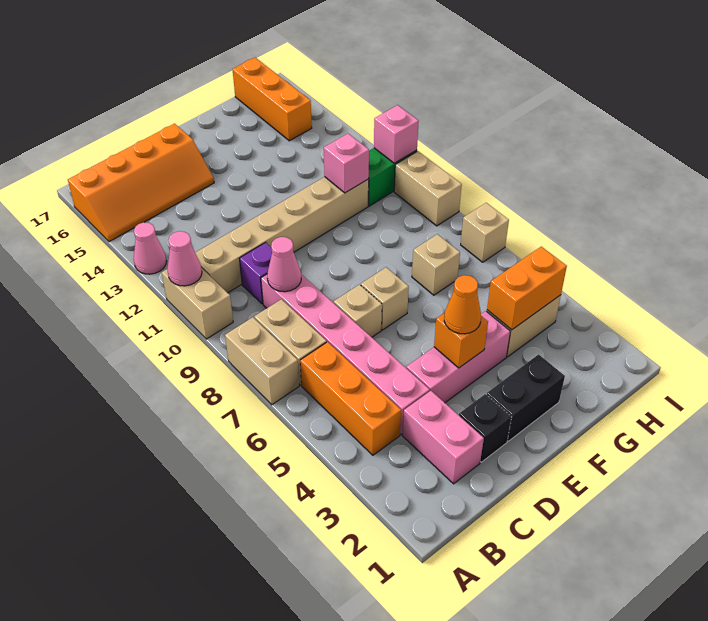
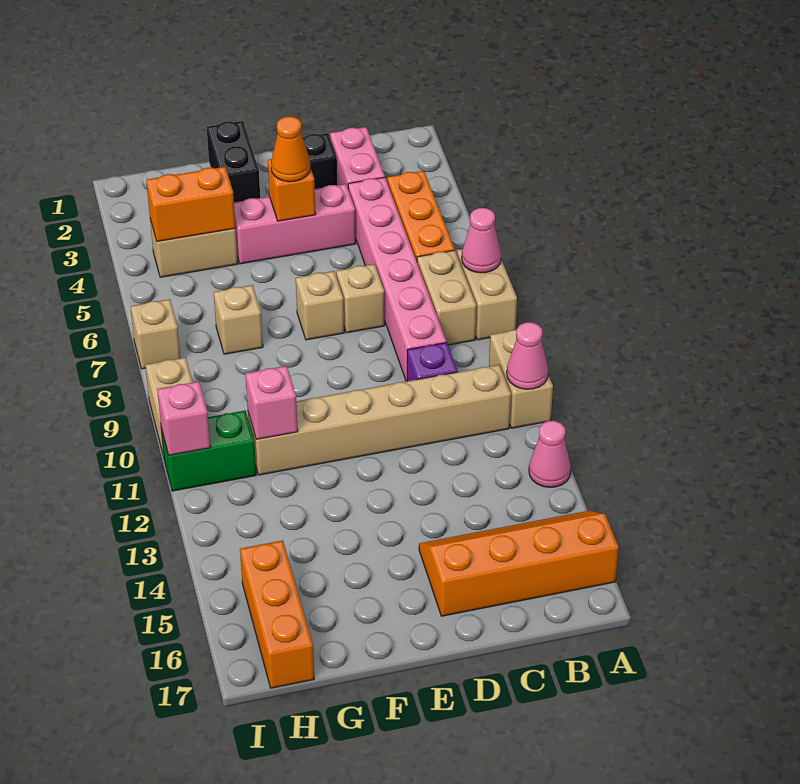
pink cone C9 level 2 -> pink cone A7 level 2
black brick E2:F2 level 1 -> black brick F1:F2 level 1

